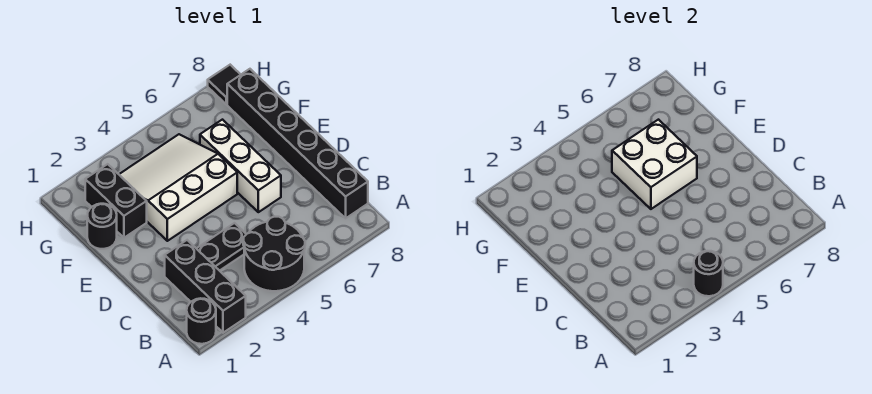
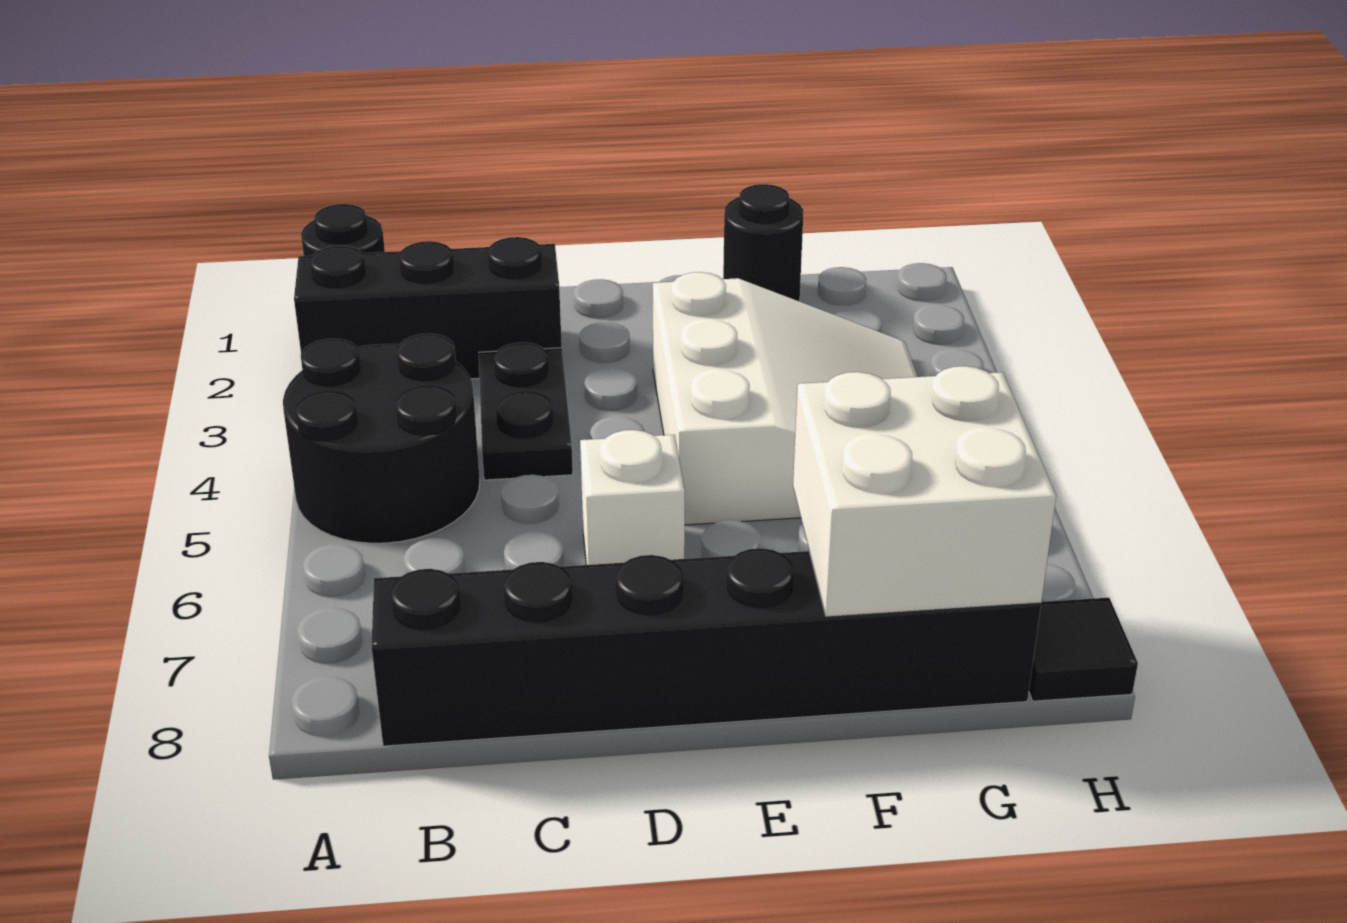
black round brick A4 level 2 -> none
white brick D6:F6 level 1 -> white brick D6 level 1
white brick E5:F6 level 2 -> white brick F7:G8 level 2
black brick F2:G2 level 1 -> none

